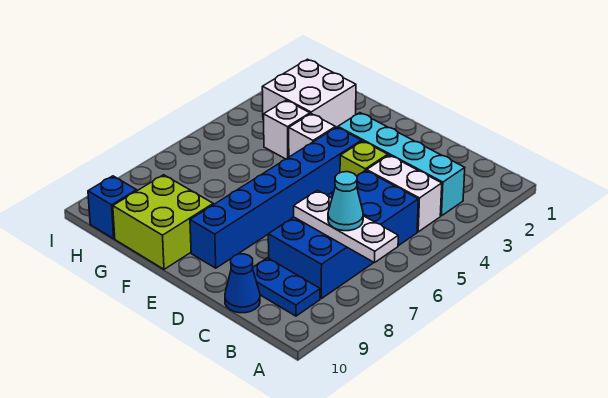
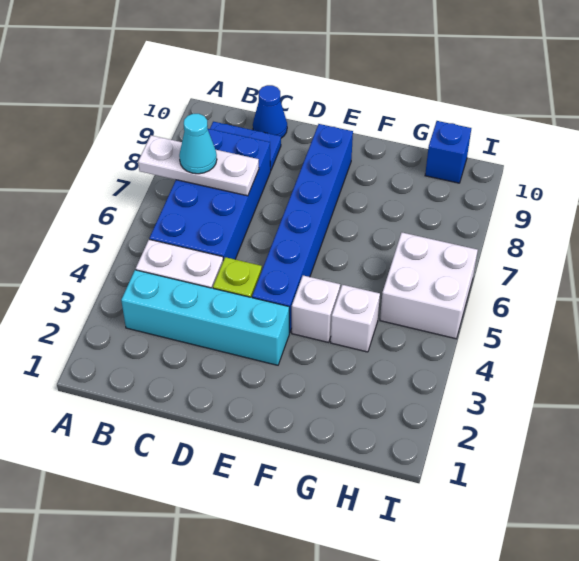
lime brick F9:G10 level 1 -> none
white brick G2:H3 level 1 -> white brick H5:I6 level 1

